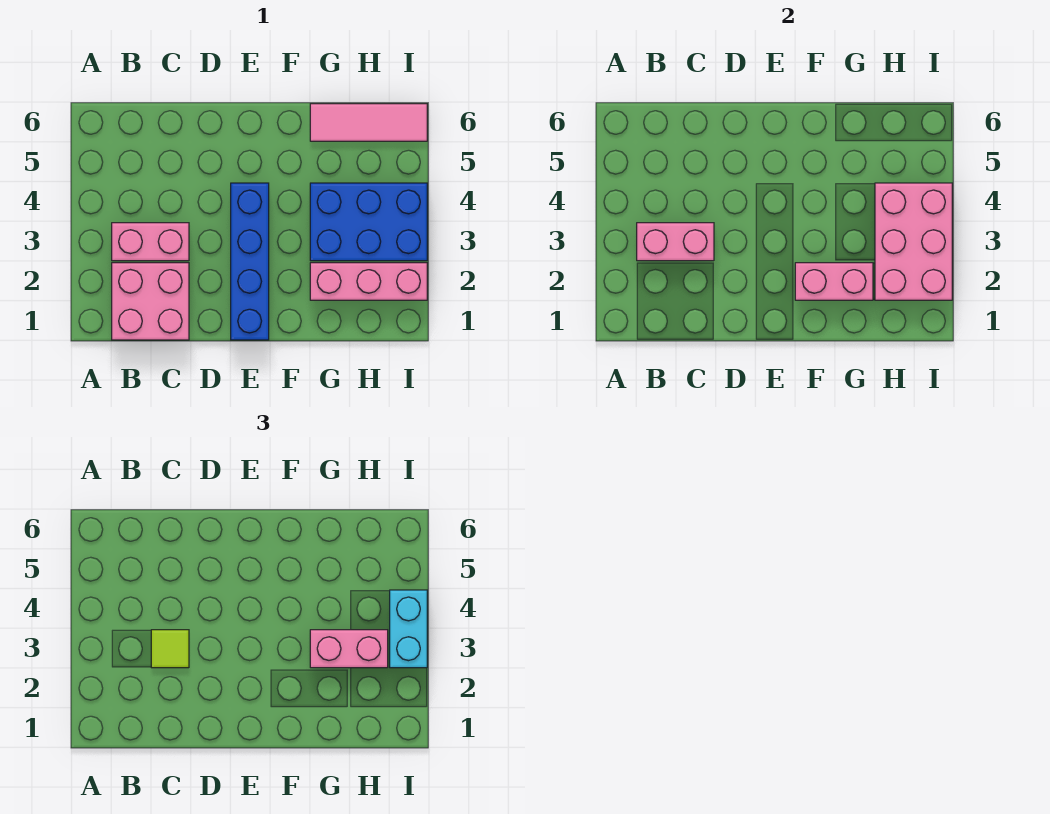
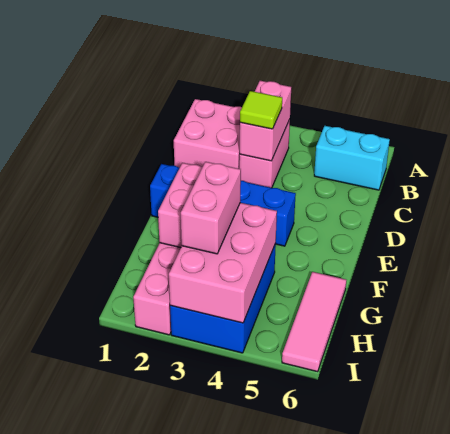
pink brick H2:I4 level 2 -> pink brick G3:I4 level 2
cyan brick I3:I4 level 3 -> cyan brick B5:B6 level 1

